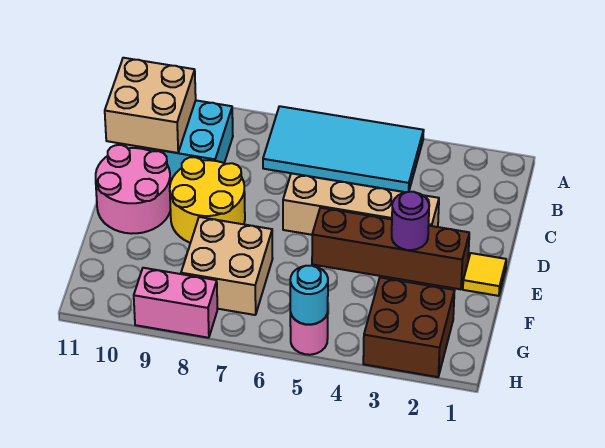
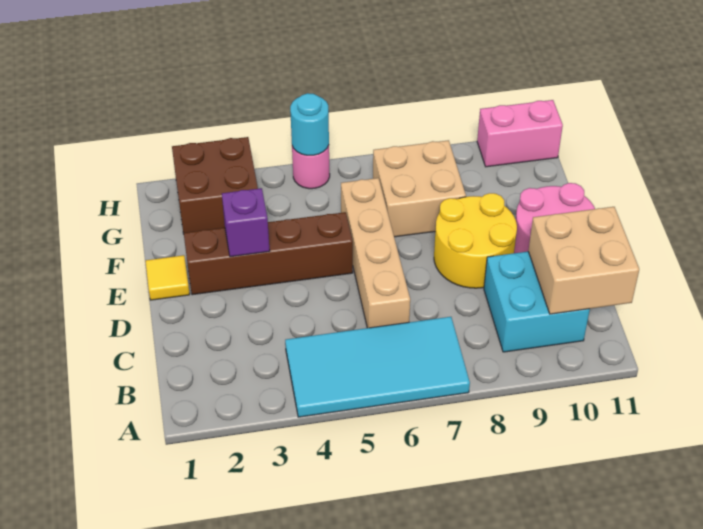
tan brick D3:D6 level 1 -> tan brick C6:F6 level 1
purple round brick E3 level 2 -> purple brick E3 level 2
pink brick H8:H9 level 1 -> pink brick H10:H11 level 1

